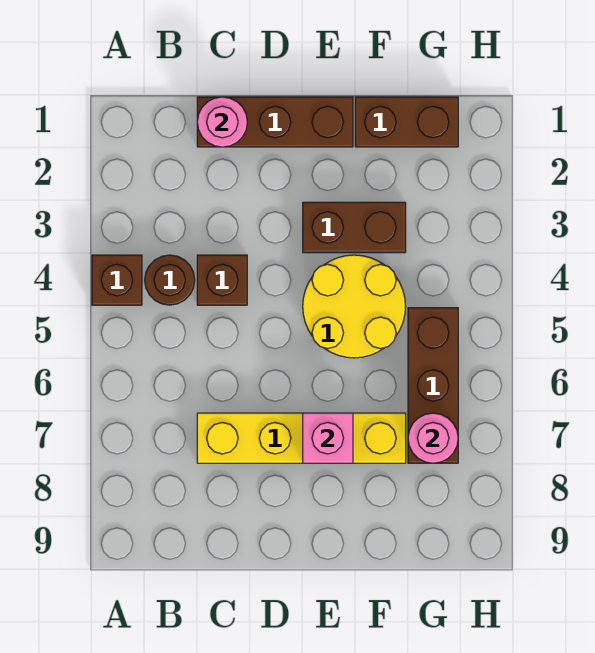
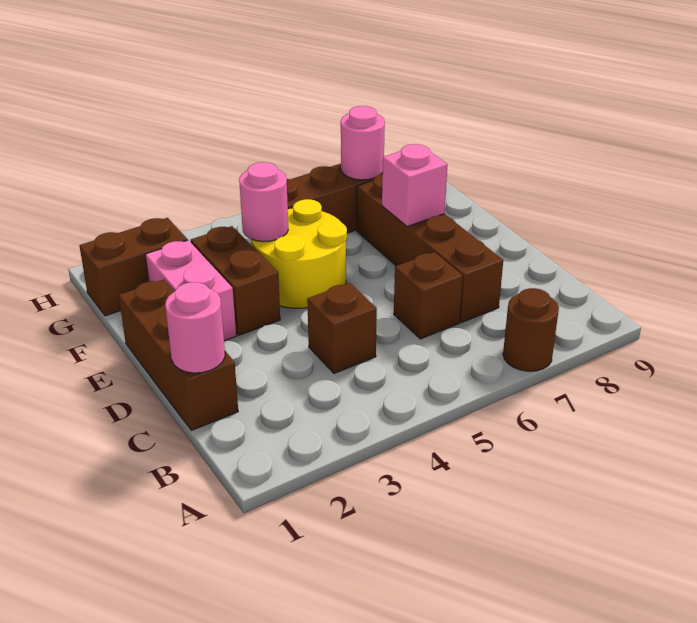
brown brick A4 level 1 -> brown brick C6 level 1
brown round brick B4 level 1 -> brown round brick A7 level 1
yellow brick C7:F7 level 1 -> brown brick C7:F7 level 1
none -> pink brick E2:F2 level 1
brown brick F1:G1 level 1 -> brown brick G1:G2 level 1
none -> pink round brick F4 level 2

